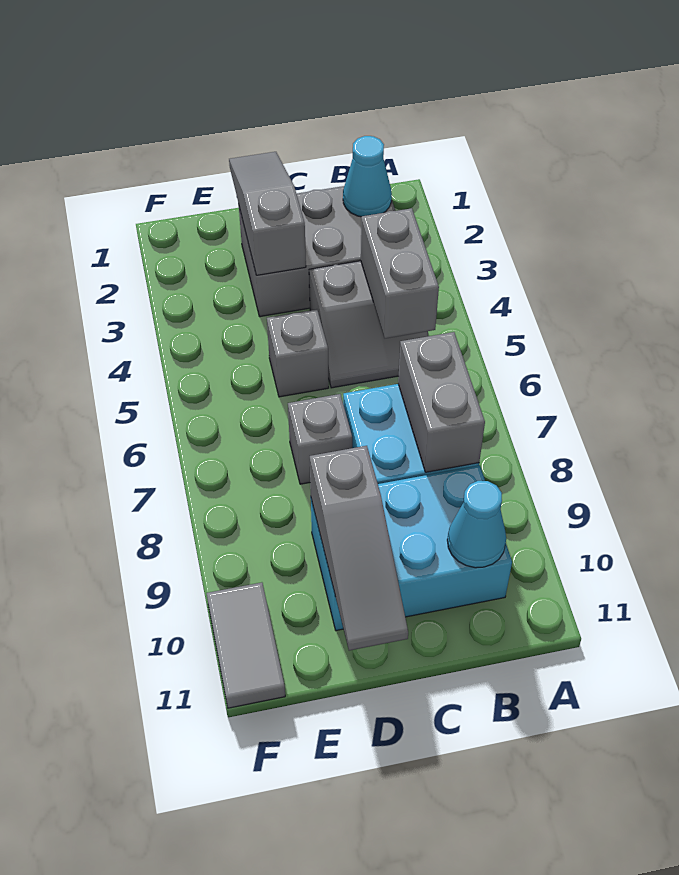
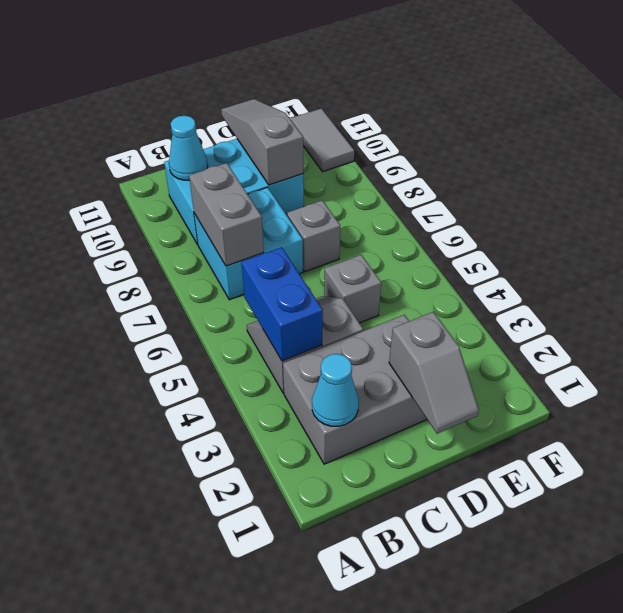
grey brick B4:B5 level 2 -> blue brick B4:B5 level 2
grey slope D1:D3 level 2 top 3 -> grey slope D1:D2 level 2 top 2

